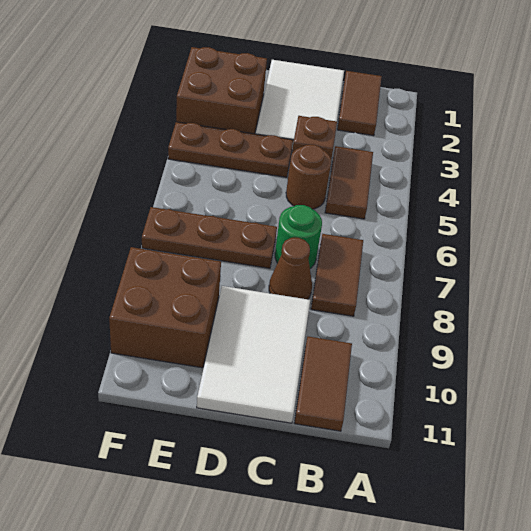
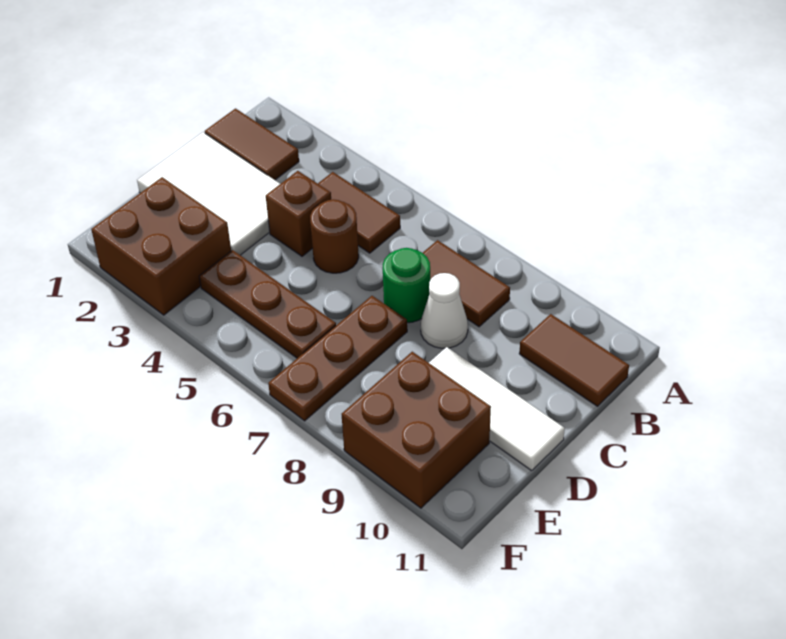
brown cone C8 level 1 -> white cone C8 level 1
white tile C9:D11 level 1 -> white tile D9:D11 level 1
brown plate D4:F4 level 1 -> brown plate E4:E6 level 1

